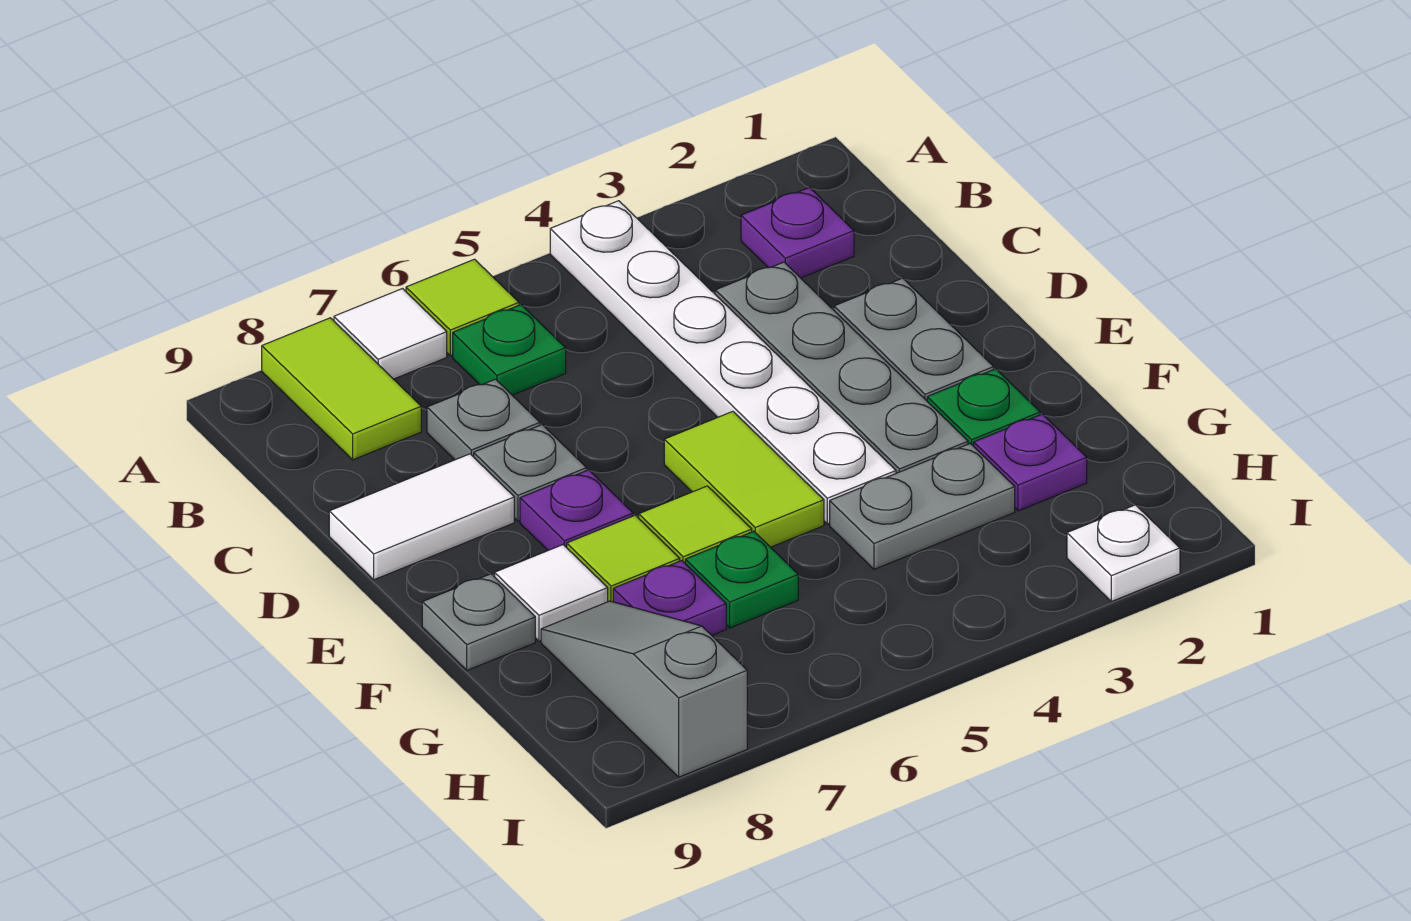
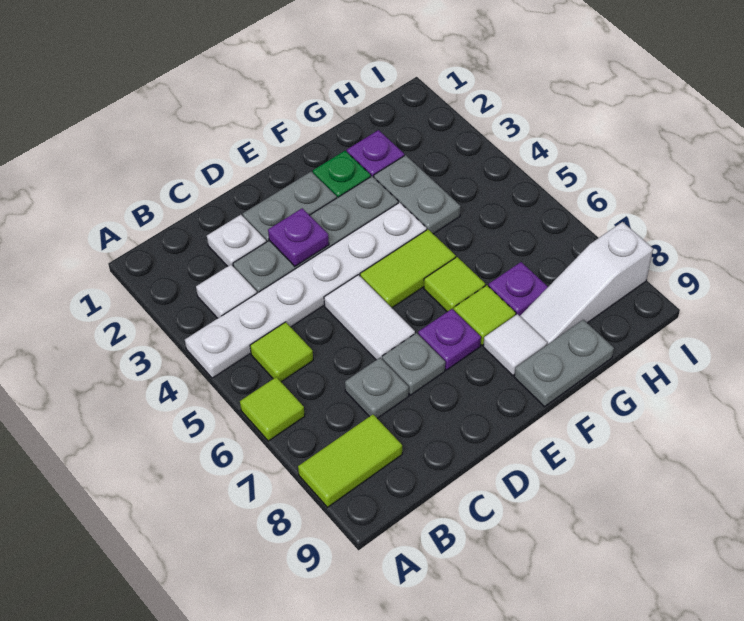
white tile A7 level 1 -> white tile B3 level 1
purple plate B2 level 1 -> purple plate D3 level 2
none -> lime tile B5 level 1
green plate B6 level 1 -> none
white tile D8:D9 level 1 -> white tile D5:D6 level 1
grey plate F9 level 1 -> grey plate F9:G9 level 1
green plate G6 level 1 -> none
grey slope G8:I8 level 1 top I -> white slope G8:I8 level 1 top I
white plate I2 level 1 -> white plate C2 level 1

